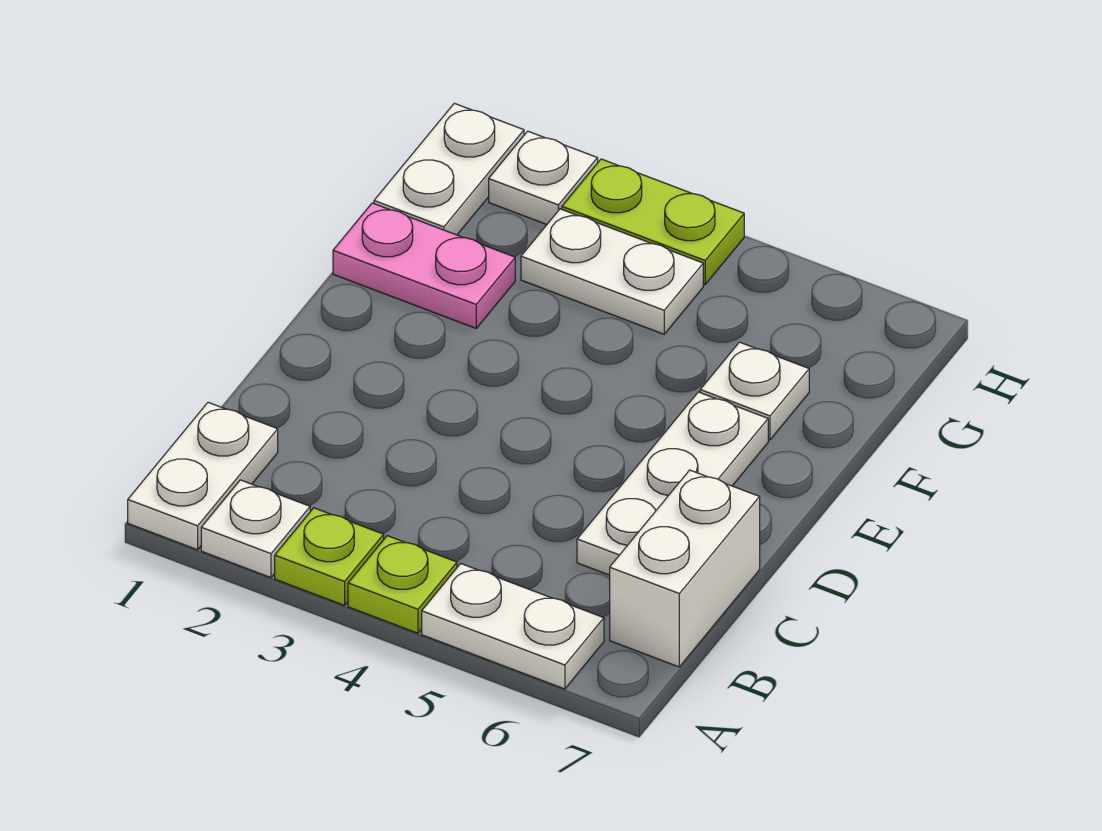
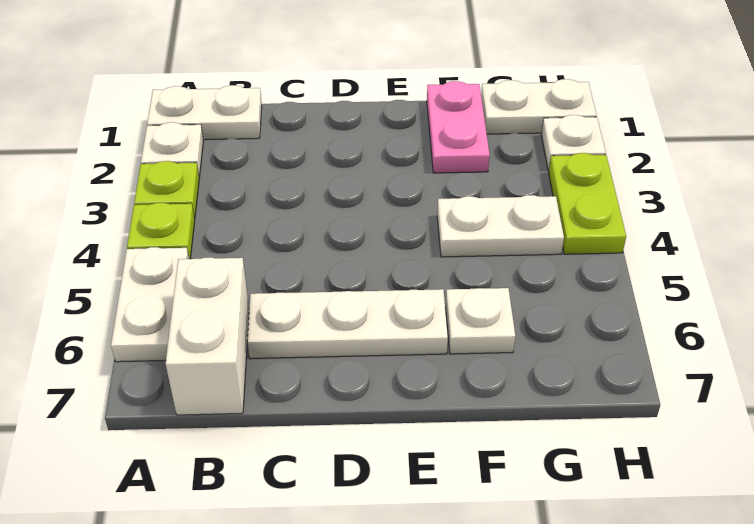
white brick B7:C7 level 1 -> white brick B6:B7 level 1
white plate G3:G4 level 1 -> white plate F4:G4 level 1

